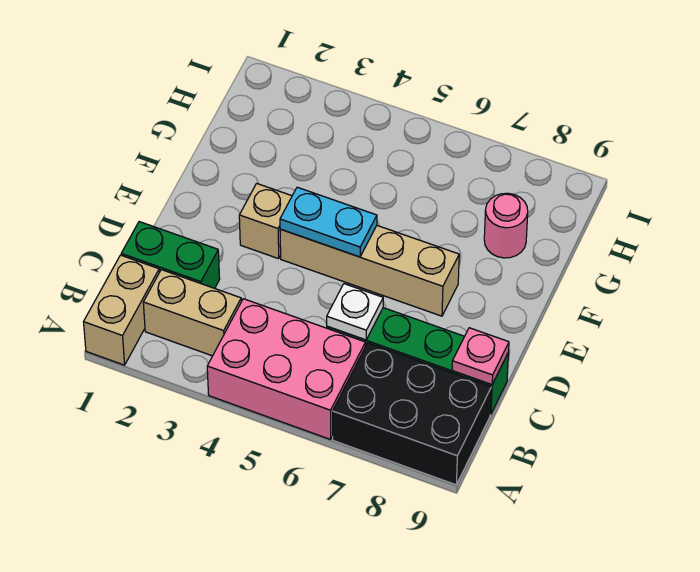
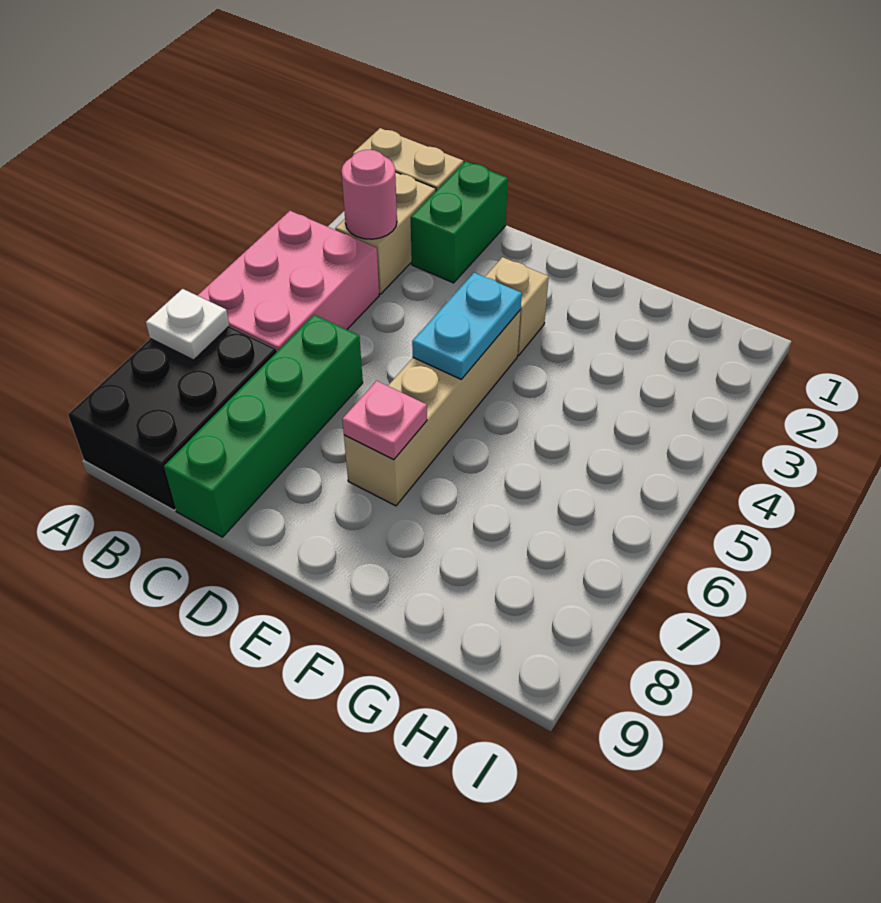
white plate C6 level 2 -> white plate A7 level 2
pink plate C9 level 2 -> pink plate E7 level 2
pink round brick G8 level 1 -> pink round brick B3 level 2

